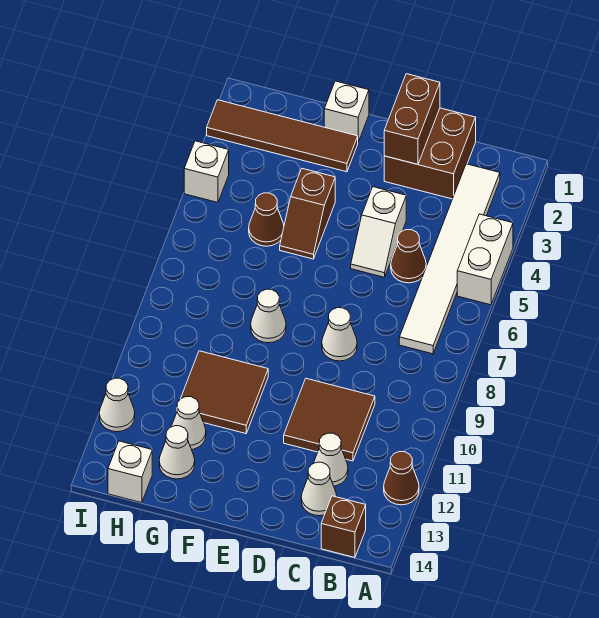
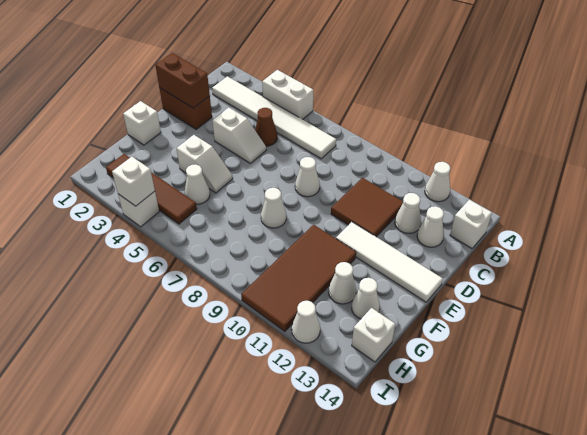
brown cone A12 level 1 -> white cone A12 level 1
brown brick B14 level 1 -> white brick B14 level 1
brown brick C1:D2 level 1 -> brown brick D1:D2 level 1
none -> white tile E11:E14 level 1
brown tile F2:I2 level 1 -> brown tile H2:H5 level 1
brown slope F4:F5 level 1 top 4 -> white slope F4:F5 level 1 top 4
brown tile F10:G11 level 1 -> brown tile F10:I11 level 1
brown cone G5 level 1 -> white cone G5 level 1
none -> white brick I4 level 2

